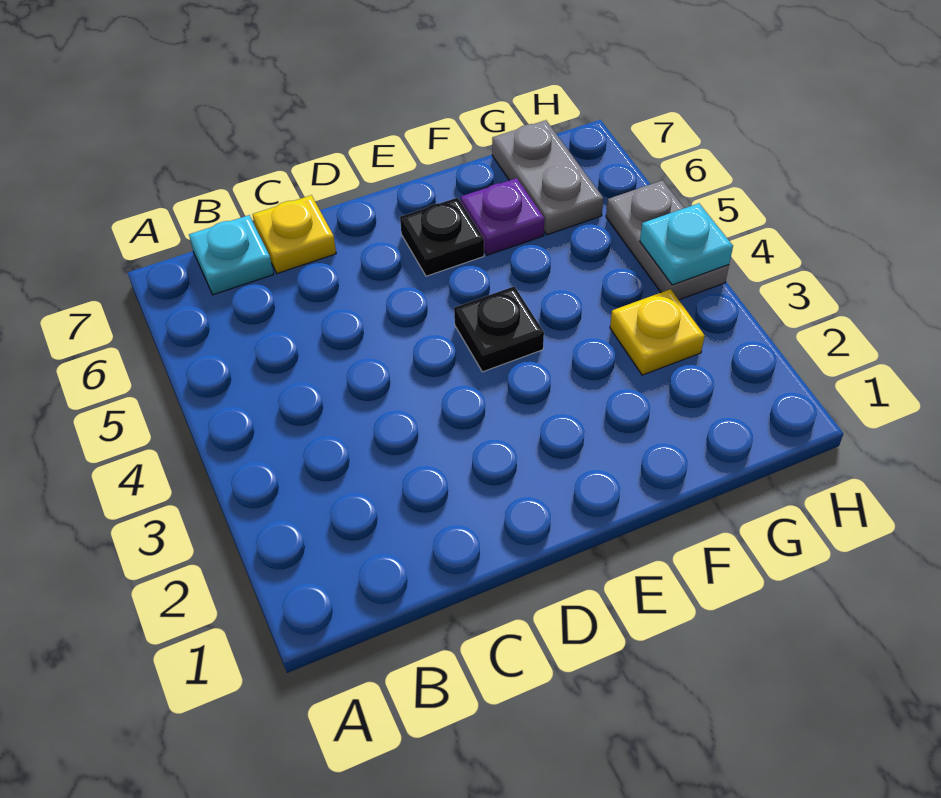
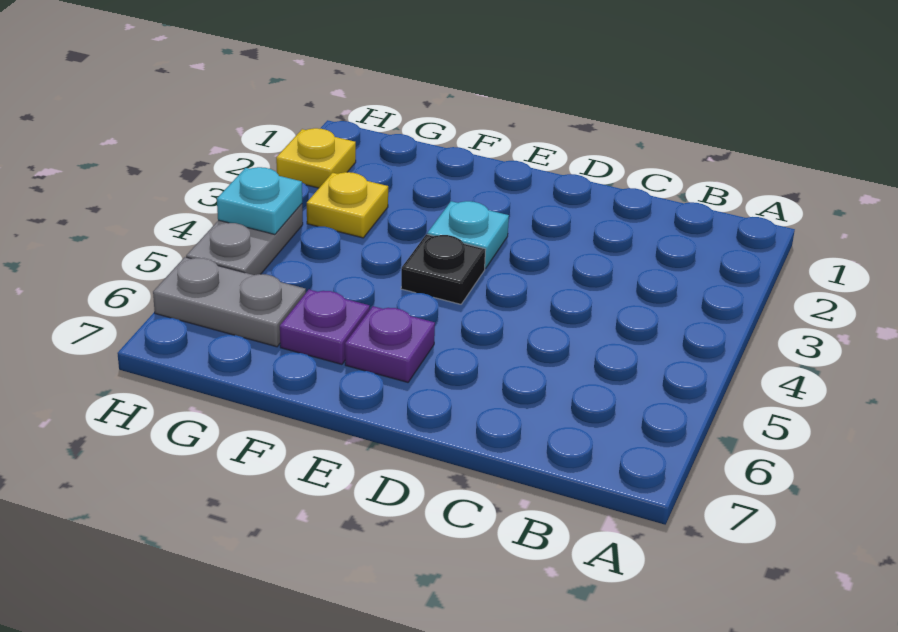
cyan plate B7 level 1 -> cyan plate E3 level 1
yellow plate C7 level 1 -> yellow plate H2 level 1
black plate E6 level 1 -> purple plate E6 level 1
grey plate G6:G7 level 1 -> grey plate G6:H6 level 1

